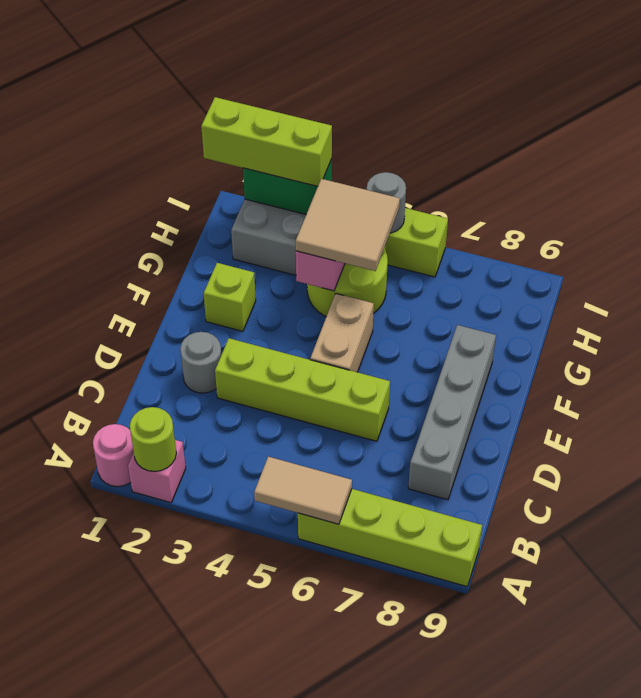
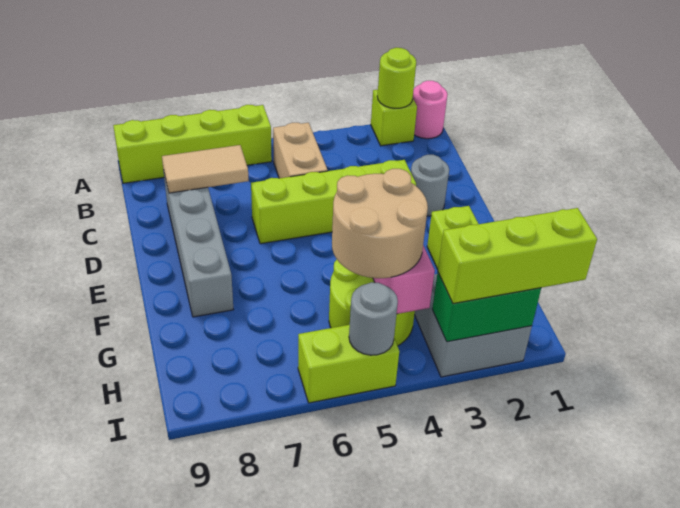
pink brick A2 level 1 -> lime brick A2 level 1
tan tile A5:A6 level 2 -> tan tile C7:C8 level 2
tan brick E5:F5 level 1 -> tan brick B5:C5 level 1
tan tile G4:H5 level 3 -> tan round brick G4:H5 level 3

